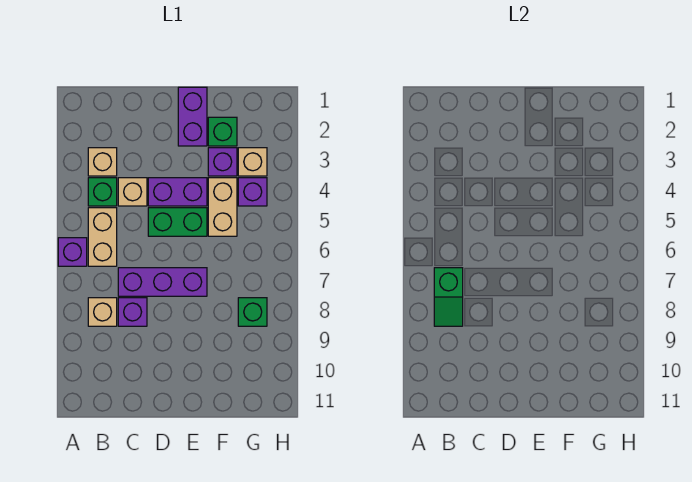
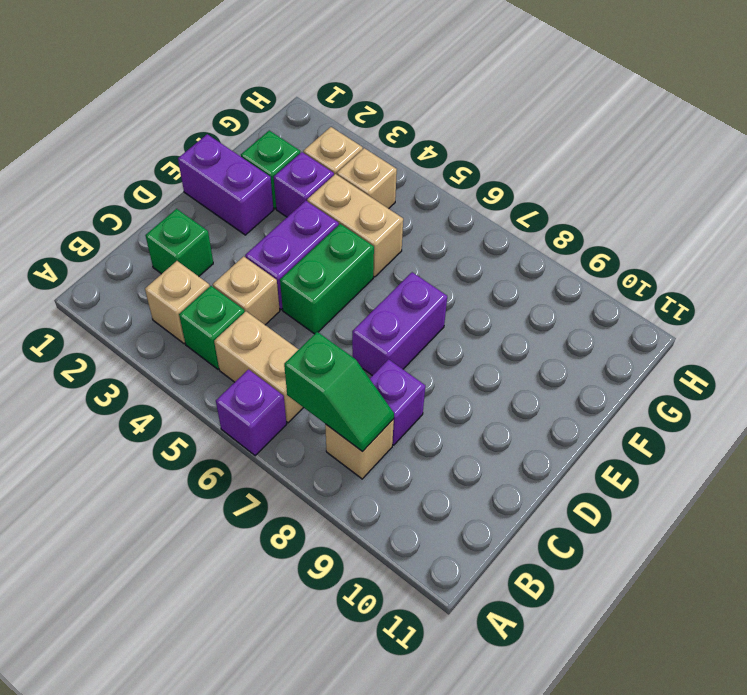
purple brick C7:E7 level 1 -> purple brick D7:E7 level 1
purple brick G4 level 1 -> tan brick G4 level 1
green brick G8 level 1 -> green brick C2 level 1

